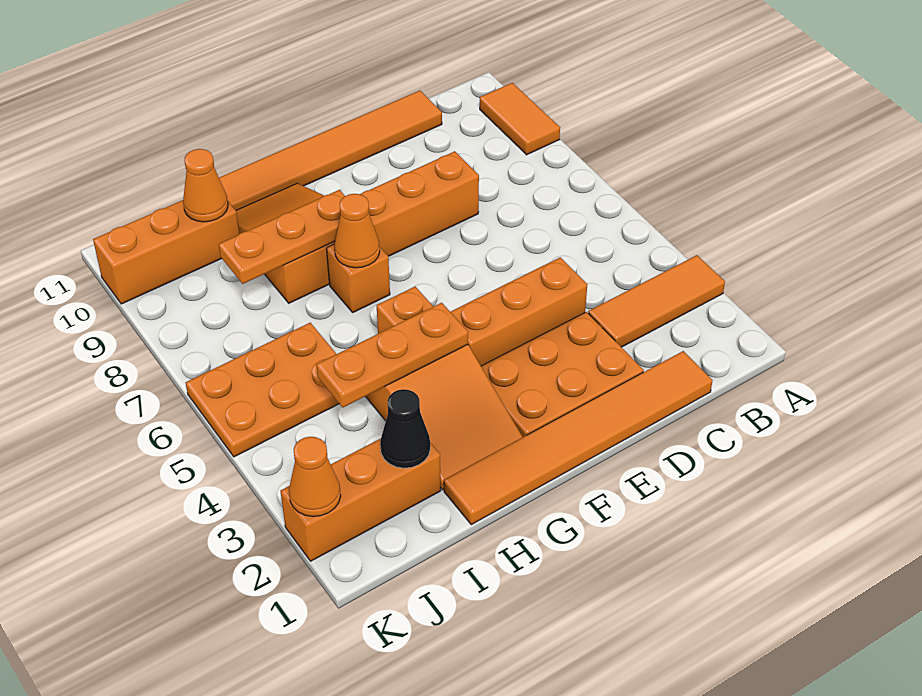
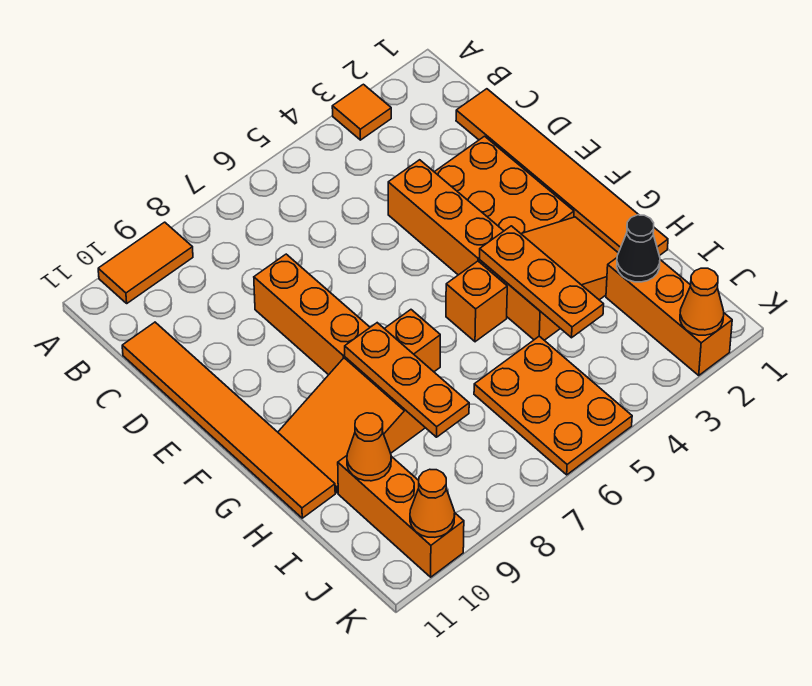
orange tile A3:C3 level 1 -> orange tile A3 level 1
orange cone G7 level 2 -> orange cone K10 level 2

